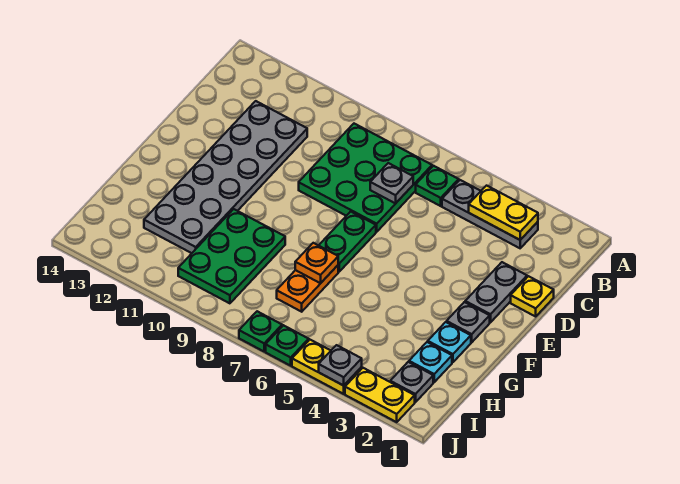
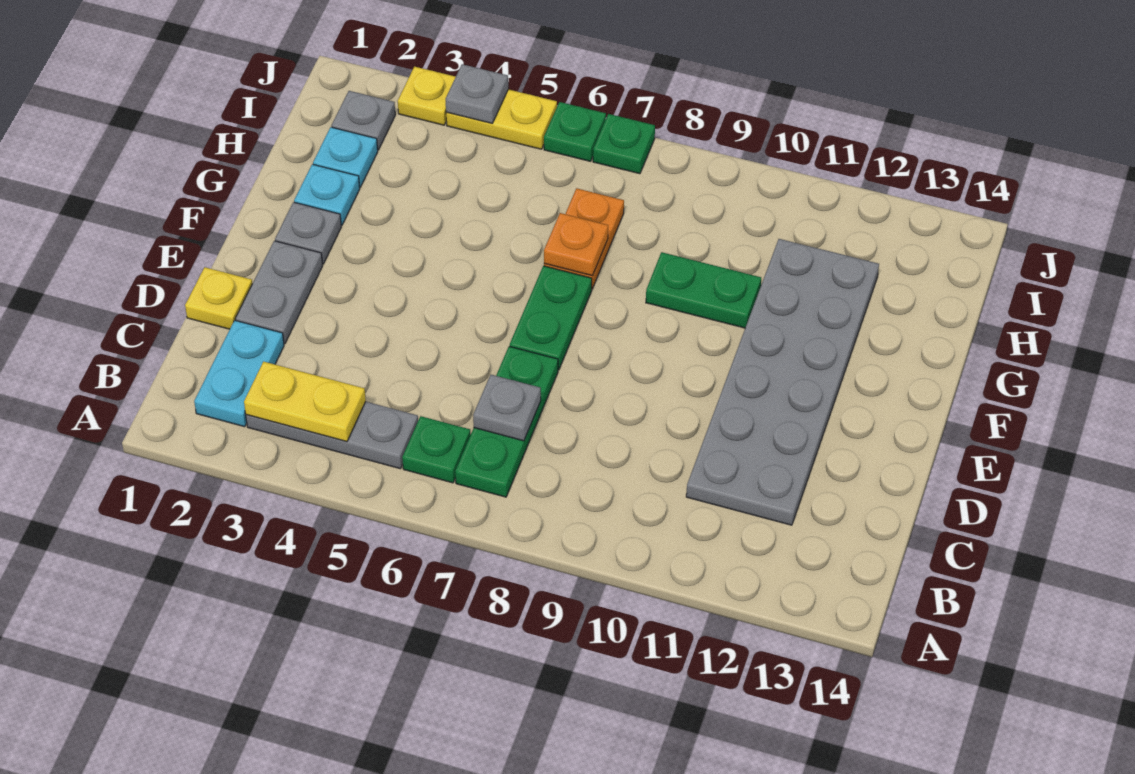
none -> cyan plate B2:C2 level 1
green plate B7:D9 level 1 -> green plate B7:D7 level 1
green plate G9:I10 level 1 -> green plate G9:G10 level 1
yellow plate J2:J3 level 1 -> yellow plate J3 level 1

